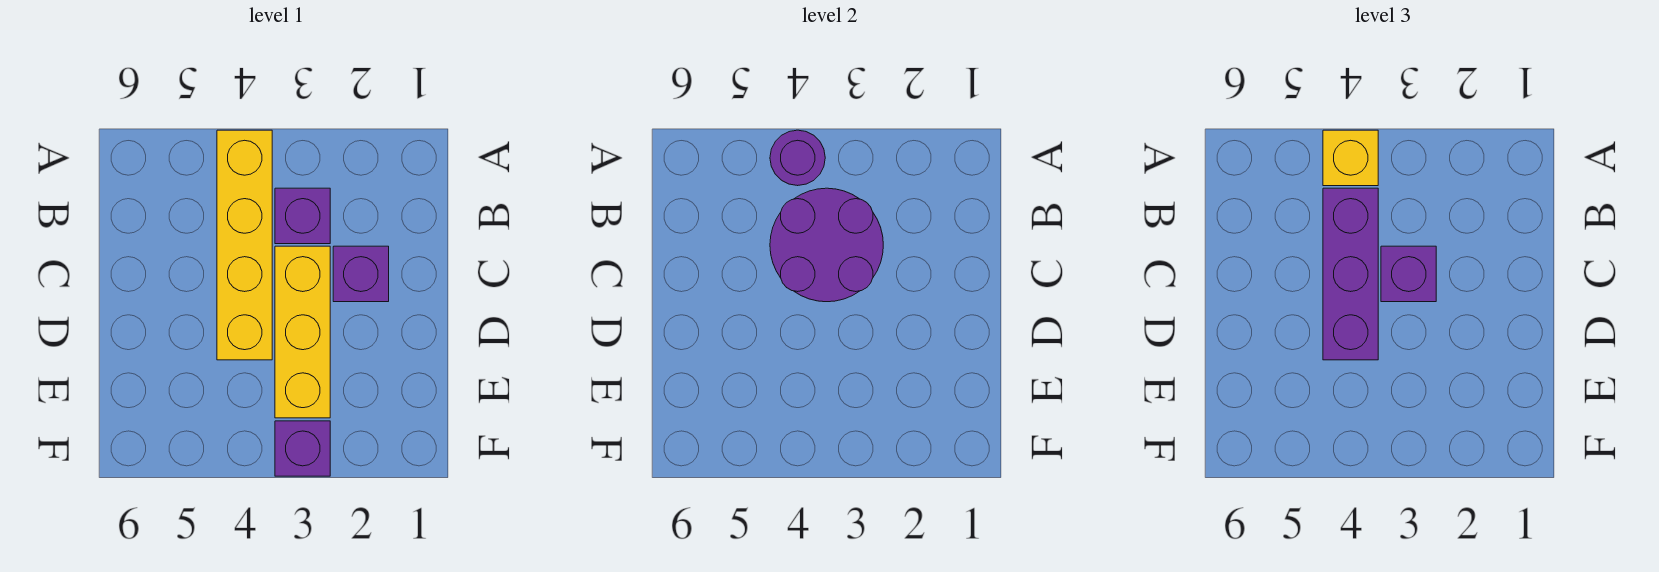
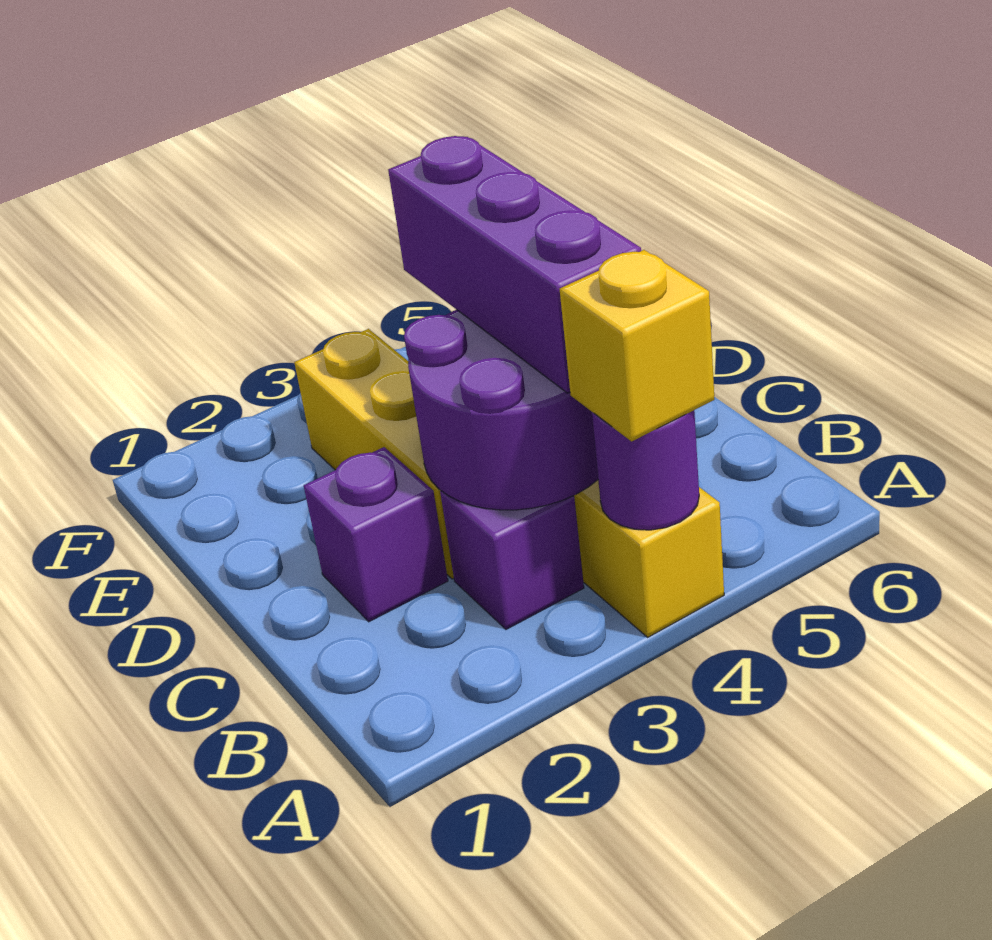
purple brick C3 level 3 -> none
purple brick F3 level 1 -> none

